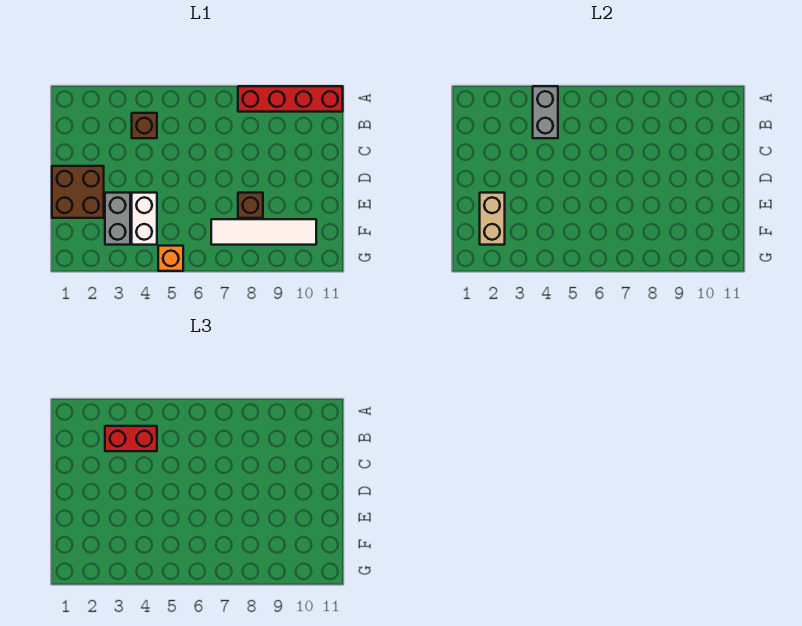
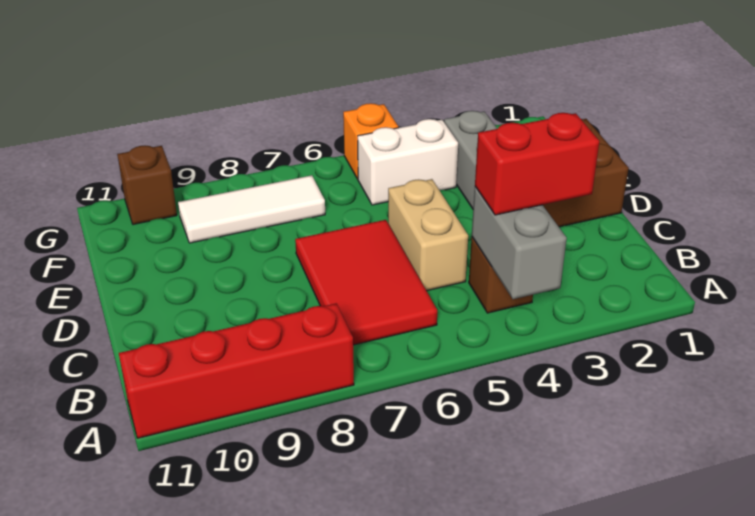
none -> red tile B6:D7 level 1
tan brick E2:F2 level 2 -> tan brick C5:D5 level 1
white brick E4:F4 level 1 -> white brick F4:F5 level 1
brown brick E8 level 1 -> brown brick G10 level 1
white tile F7:F10 level 1 -> white tile F7:F9 level 1

